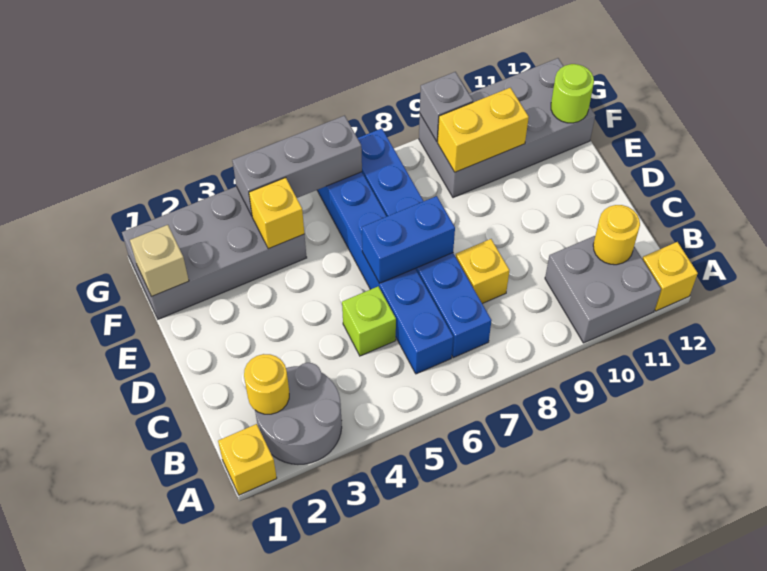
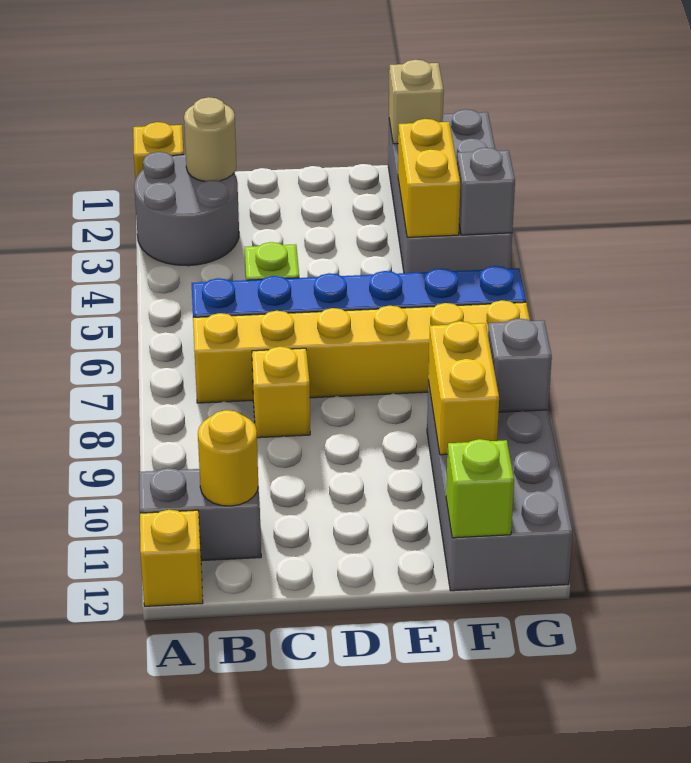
grey brick A10:B11 level 1 -> grey brick A11:B11 level 1
yellow round brick B2 level 2 -> tan round brick B2 level 2
blue brick B7:G7 level 1 -> yellow brick B7:G7 level 1
blue brick D6:D7 level 2 -> none
yellow brick F4 level 2 -> yellow brick F3:F4 level 2
lime round brick F12 level 2 -> lime brick F12 level 2
grey brick G4:G6 level 2 -> grey brick G4 level 2

